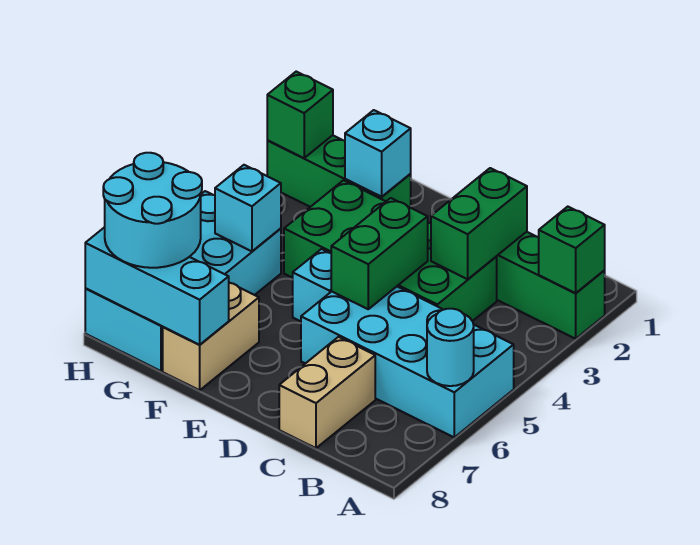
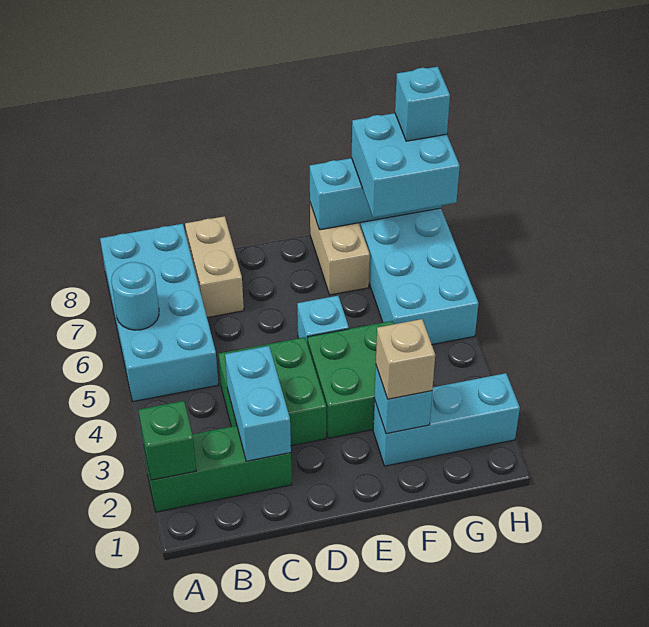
cyan brick A5:D6 level 1 -> cyan brick A5:B8 level 1
green brick C2:C3 level 2 -> cyan brick C2:C3 level 2
green brick D4:D5 level 2 -> none
green brick F2:H2 level 1 -> cyan brick F2:H2 level 1
none -> tan brick F2 level 3
cyan brick G5 level 2 -> cyan brick H8 level 4
cyan round brick G7:H8 level 3 -> cyan brick G7:H8 level 3
green brick H2 level 2 -> none

